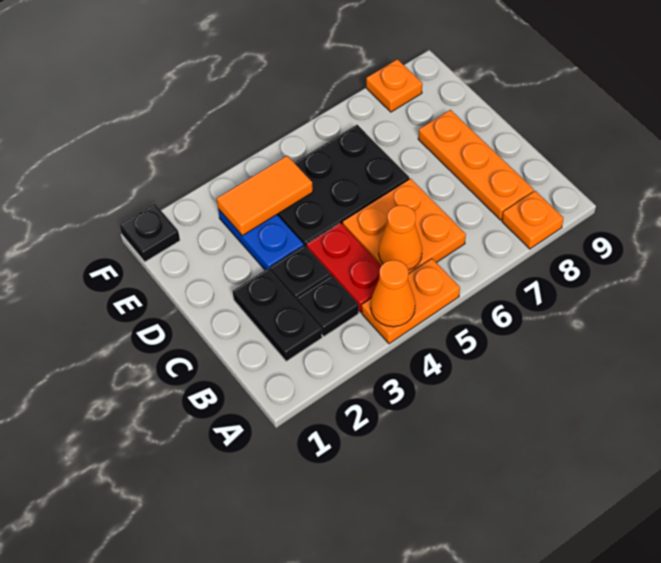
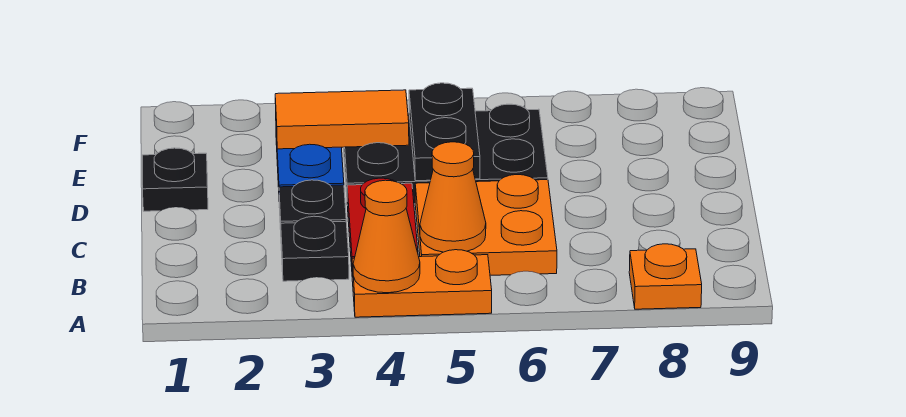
black plate B2:C2 level 1 -> black plate D5:E5 level 2
orange plate B8:D8 level 1 -> none
black plate F1 level 1 -> black plate D1 level 1
orange plate F8 level 1 -> none

